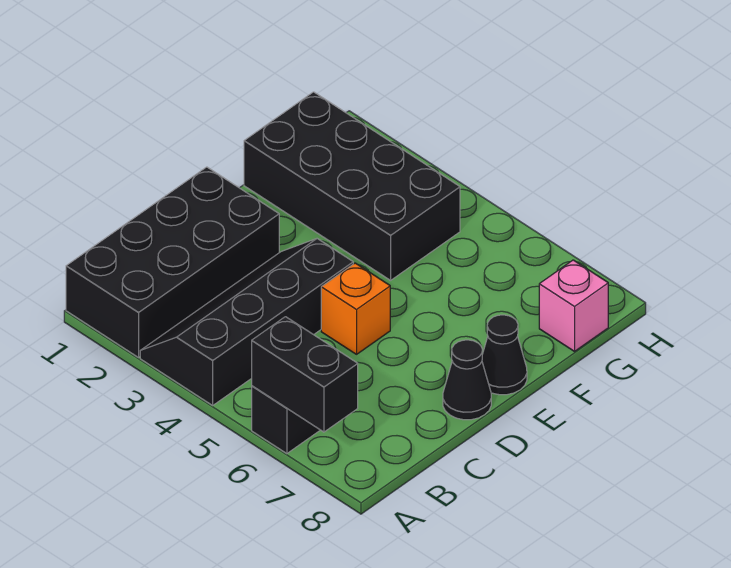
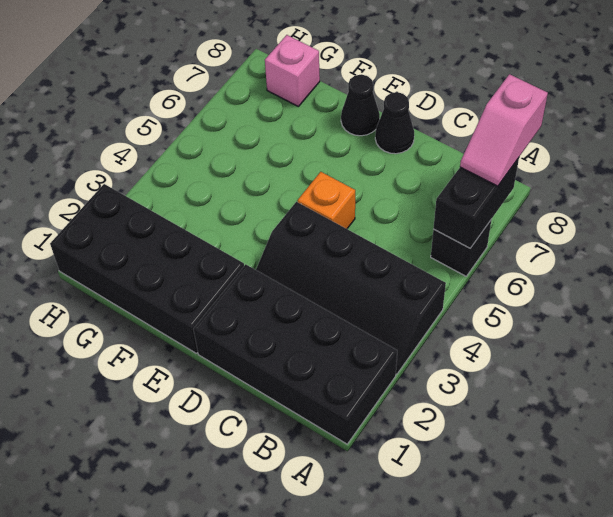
none -> pink slope A7:A8 level 3 top 8
black brick F1:G4 level 1 -> black brick E1:H2 level 1

